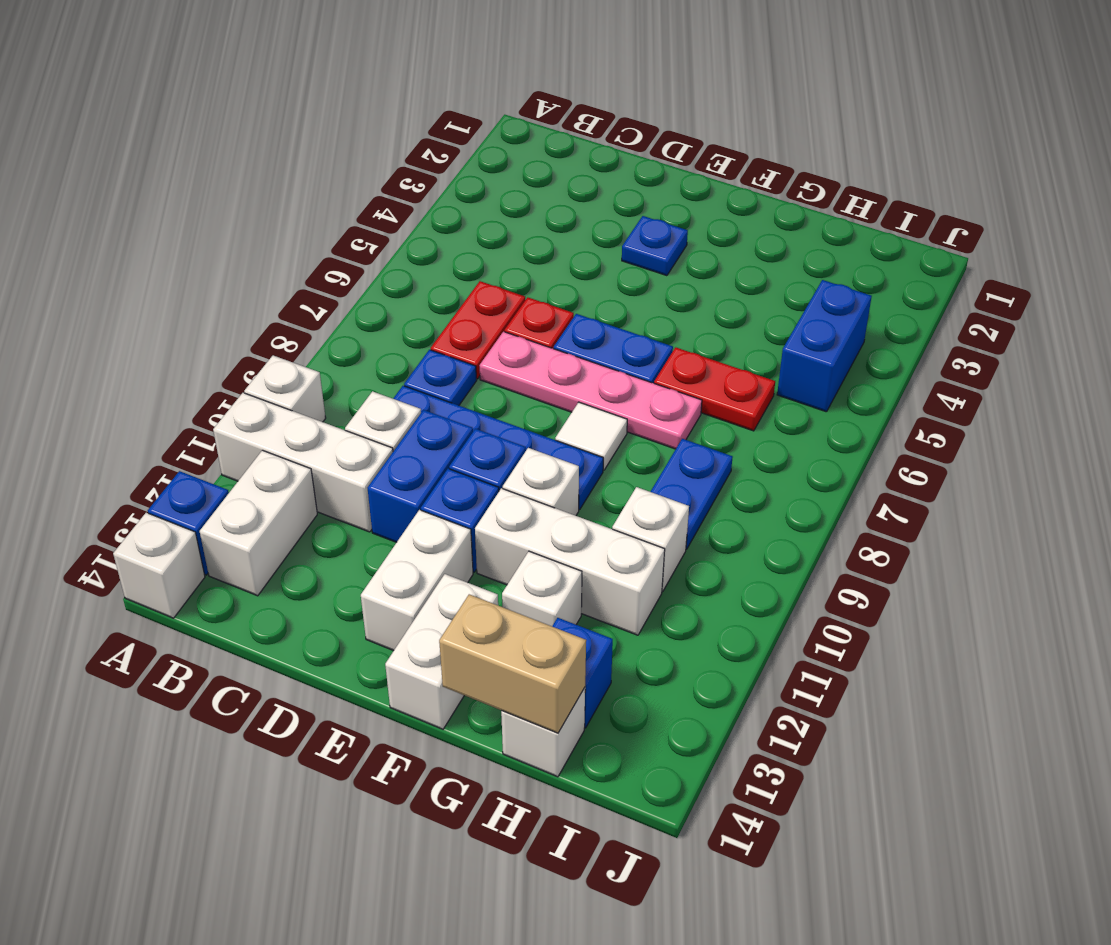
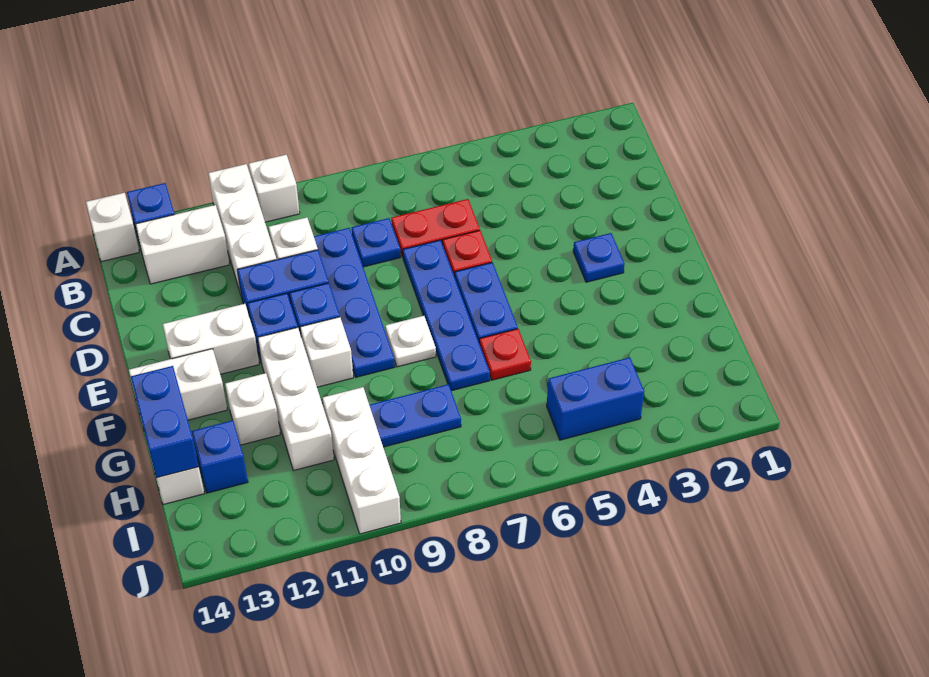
pink plate D7:G7 level 1 -> blue plate D7:G7 level 1
white tile F8 level 1 -> white plate F8 level 1
red plate G6:H6 level 1 -> red plate G6 level 1
tan brick G14:H14 level 2 -> blue brick G14:H14 level 2
white brick H10 level 1 -> white brick H10:J10 level 1

